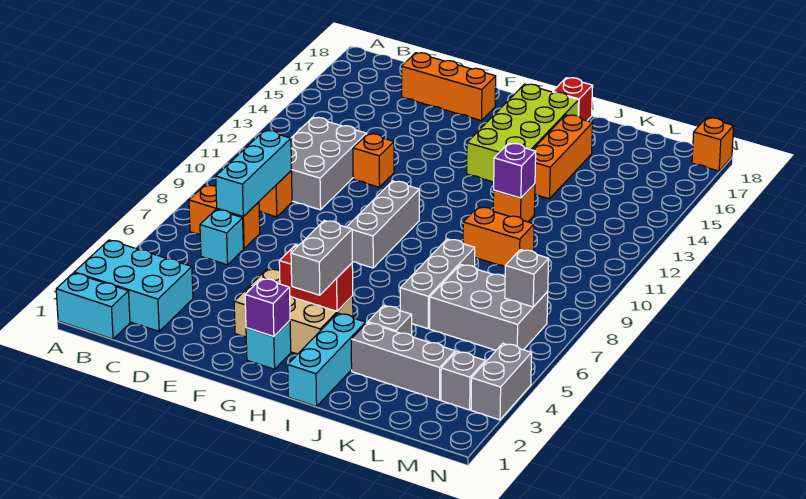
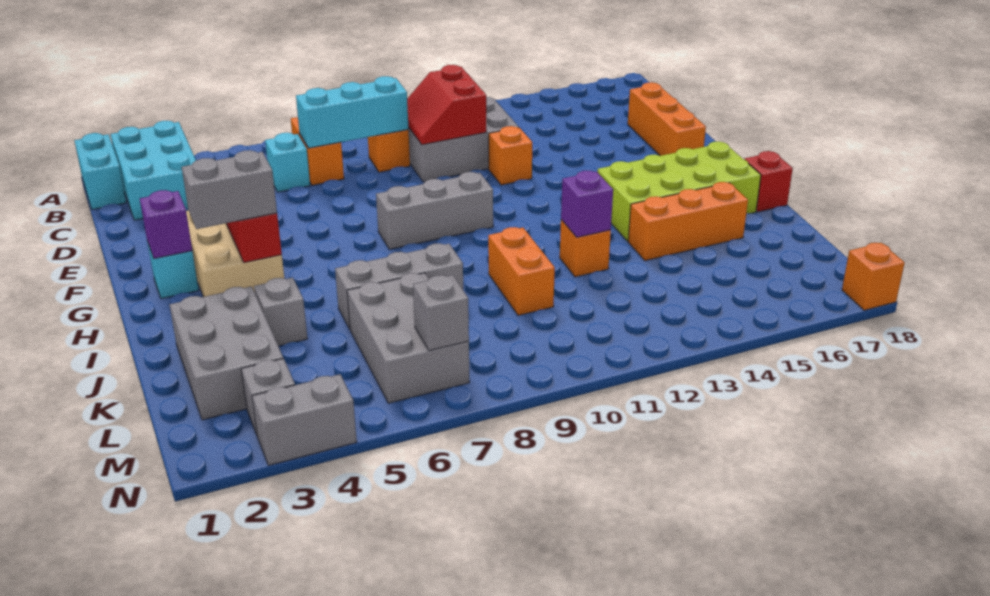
none -> red slope C10:D11 level 2 top 11
cyan brick I1:I3 level 1 -> none
grey brick J3:L3 level 1 -> grey brick J2:L3 level 1

